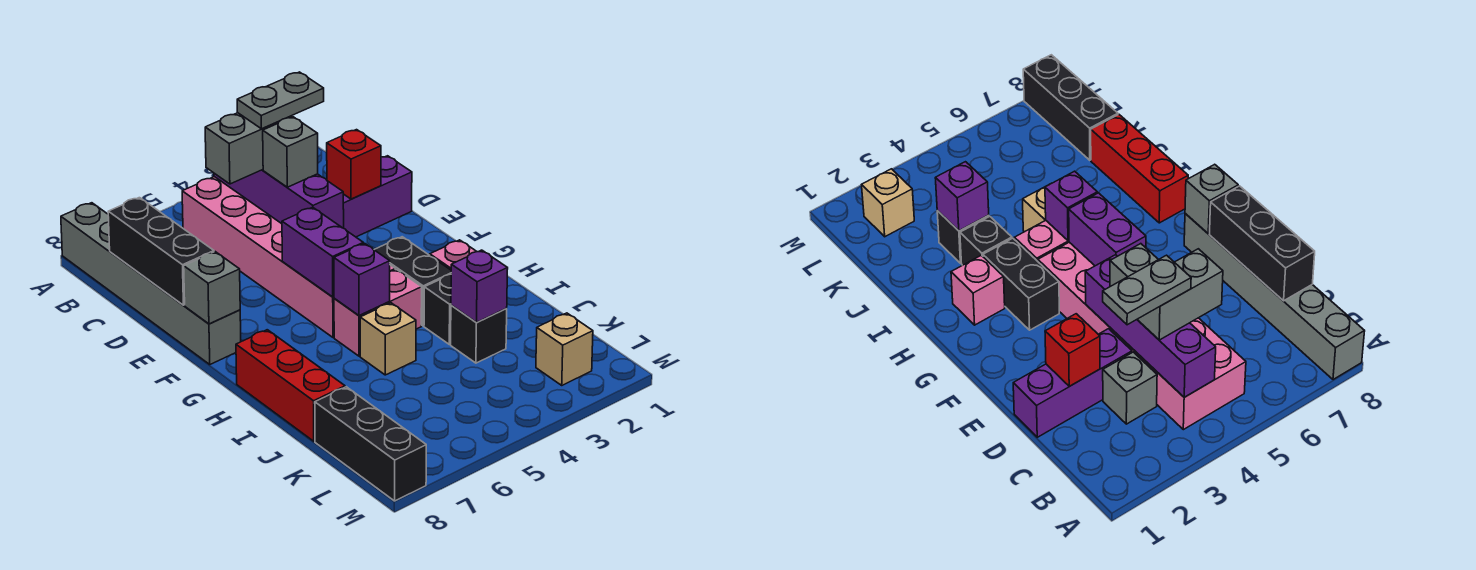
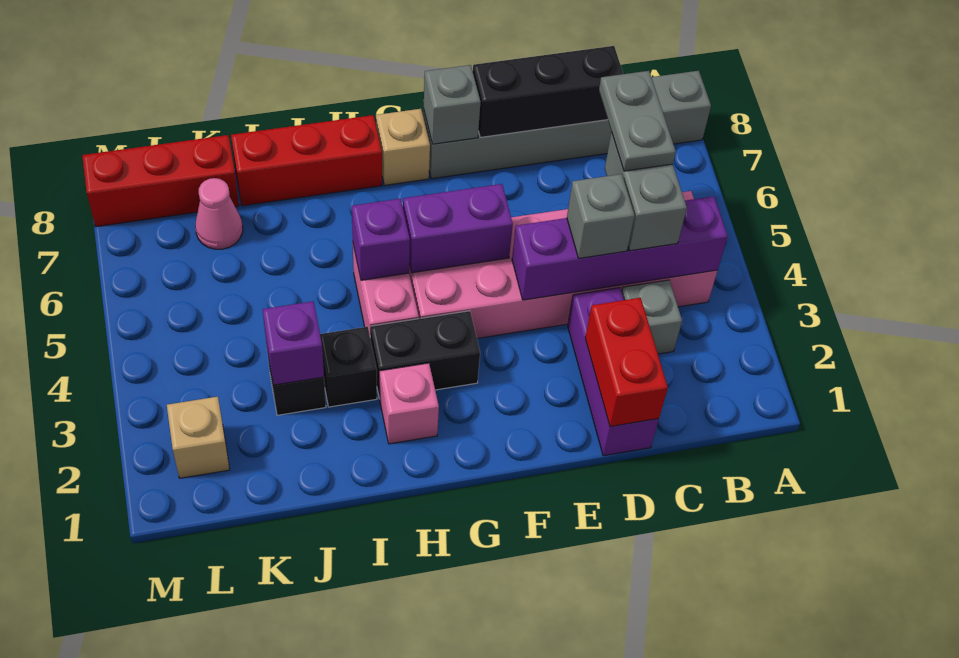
grey plate C3:C4 level 4 -> grey plate C5:C6 level 4
red brick D2 level 2 -> red brick D1:D2 level 2
tan brick I5 level 1 -> tan brick G8 level 1
none -> pink cone K7 level 1
black brick K8:M8 level 1 -> red brick K8:M8 level 1

